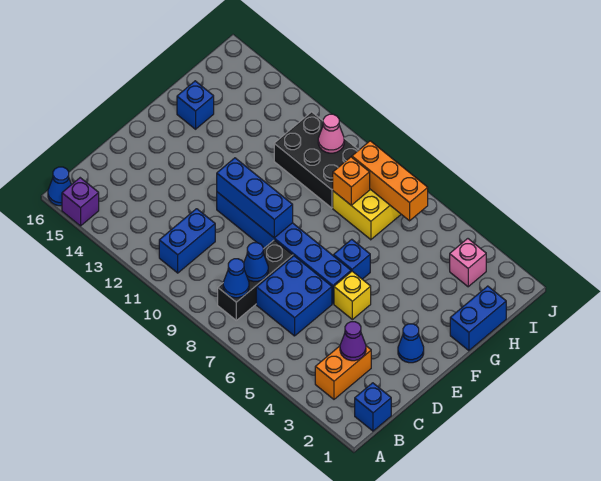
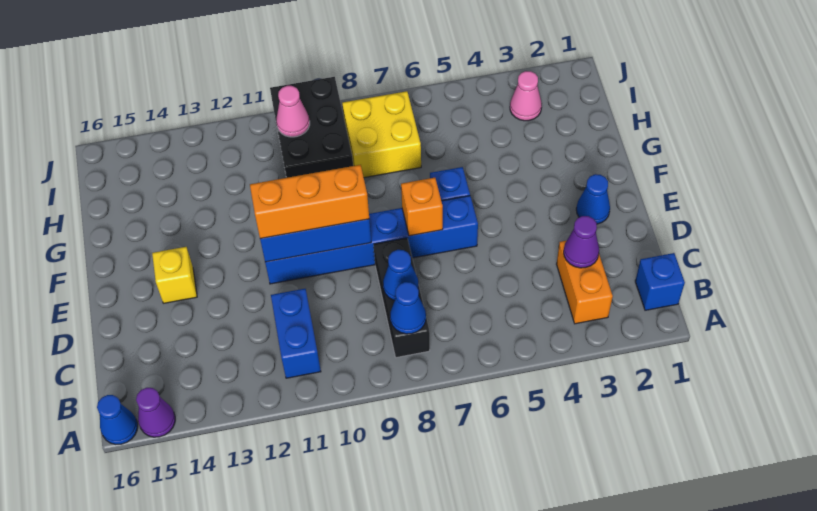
purple brick A15 level 1 -> purple cone A15 level 1
blue brick C6:D7 level 1 -> none
yellow brick E5 level 1 -> yellow brick E14 level 1
blue brick G1:H1 level 1 -> none
blue brick G15 level 1 -> none
orange brick H8 level 2 -> orange brick E7 level 2
black brick H9:I11 level 1 -> black brick H9:J10 level 1
pink brick I3 level 1 -> pink cone I3 level 1
orange brick I6:I8 level 2 -> orange brick E9:E11 level 3

